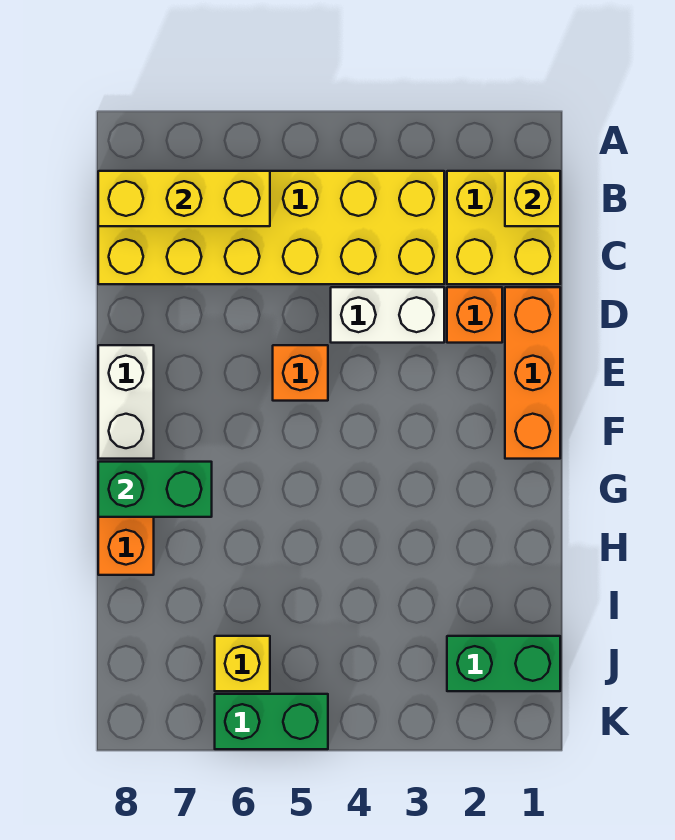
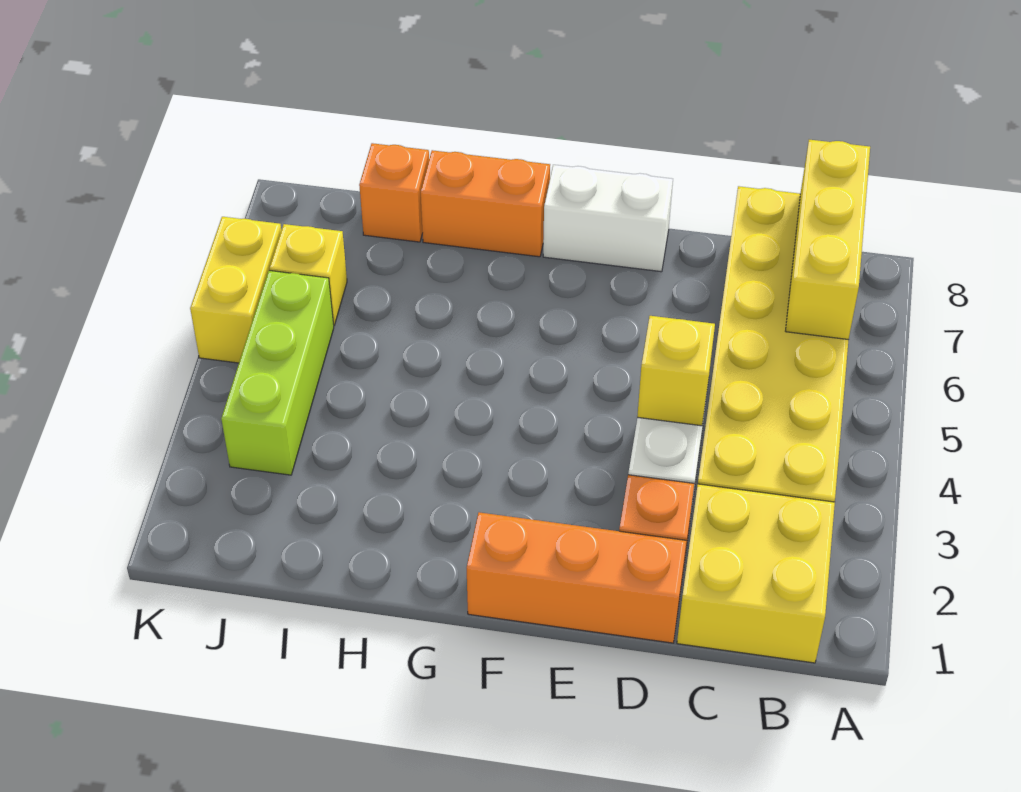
yellow brick B1 level 2 -> yellow brick D4 level 2
orange brick E5 level 1 -> orange brick I8 level 1
green brick G7:G8 level 2 -> none
green brick J1:J2 level 1 -> none
none -> lime brick J3:J5 level 1
green brick K5:K6 level 1 -> yellow brick K5:K6 level 1

